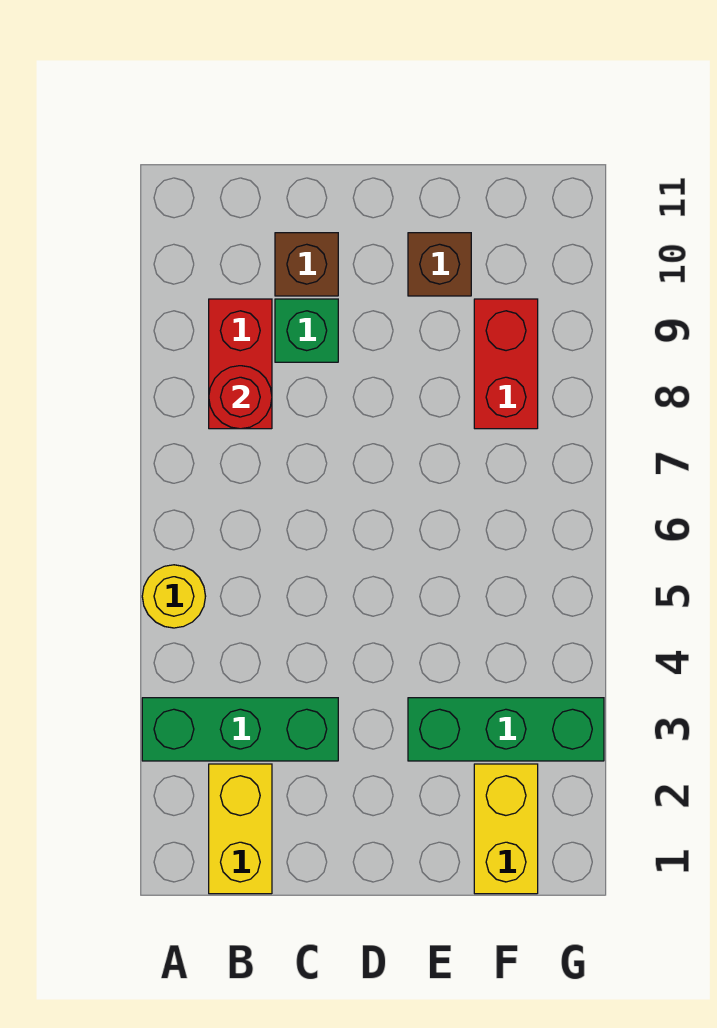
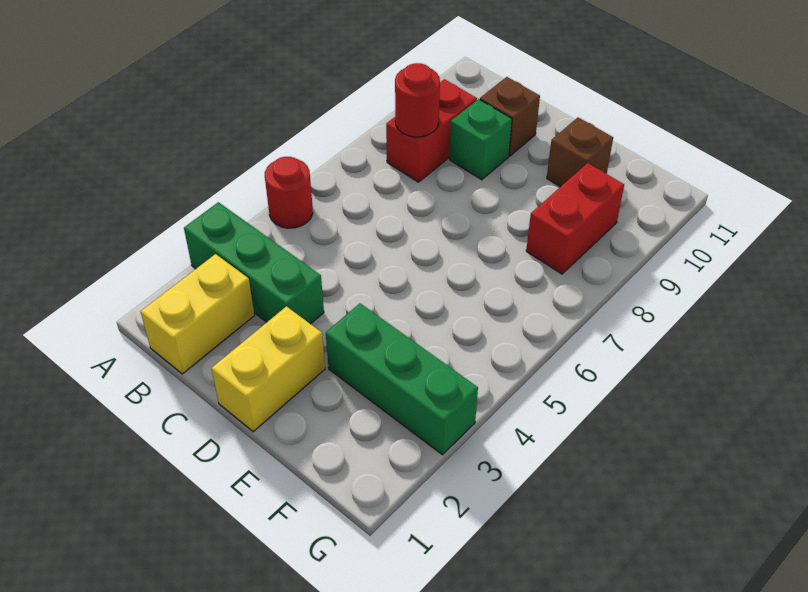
yellow round brick A5 level 1 -> red round brick A5 level 1
yellow brick F1:F2 level 1 -> yellow brick D1:D2 level 1

